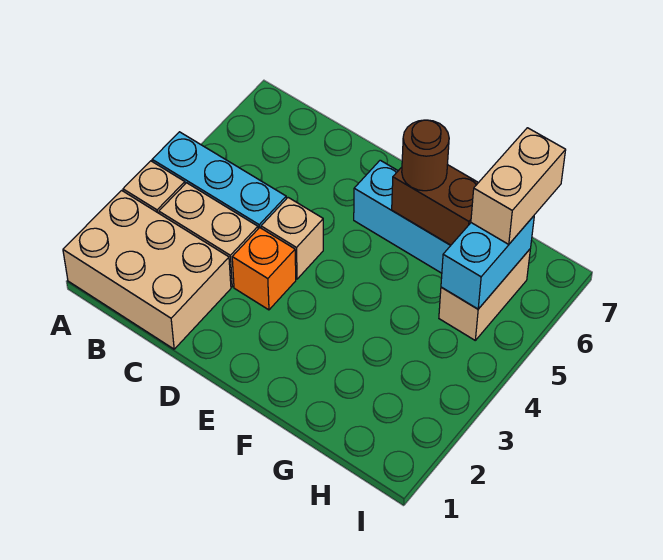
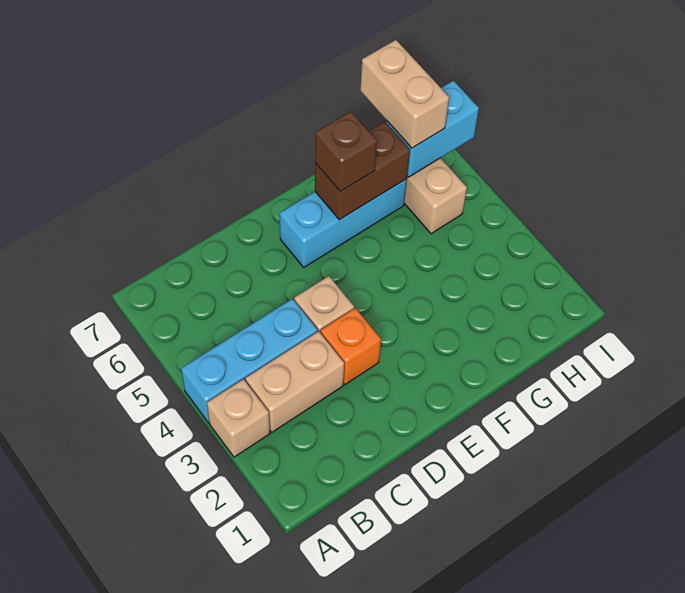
tan brick A1:C2 level 1 -> none
brown round brick F6 level 3 -> brown brick F6 level 3
cyan brick H5:H6 level 2 -> cyan brick H6:I6 level 2

